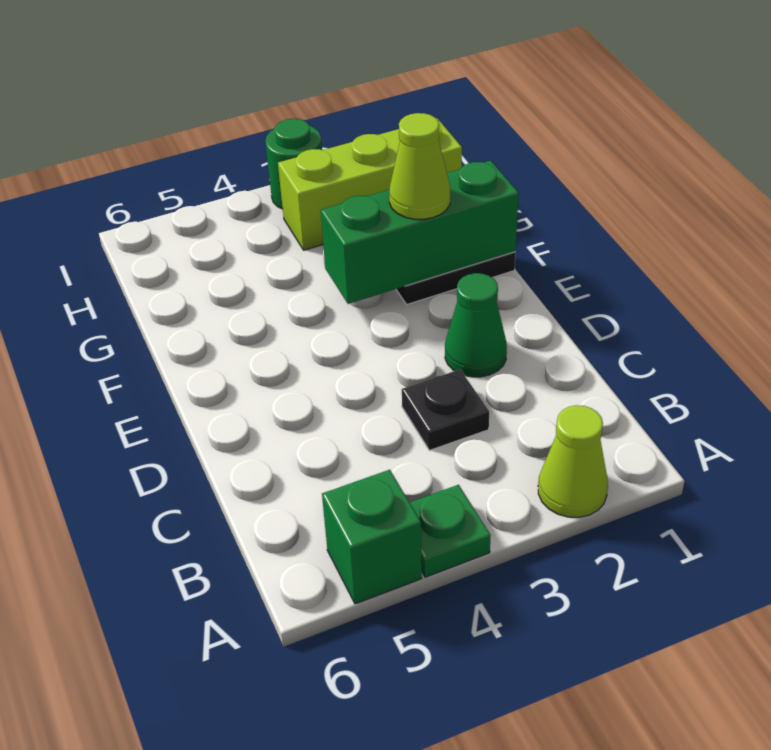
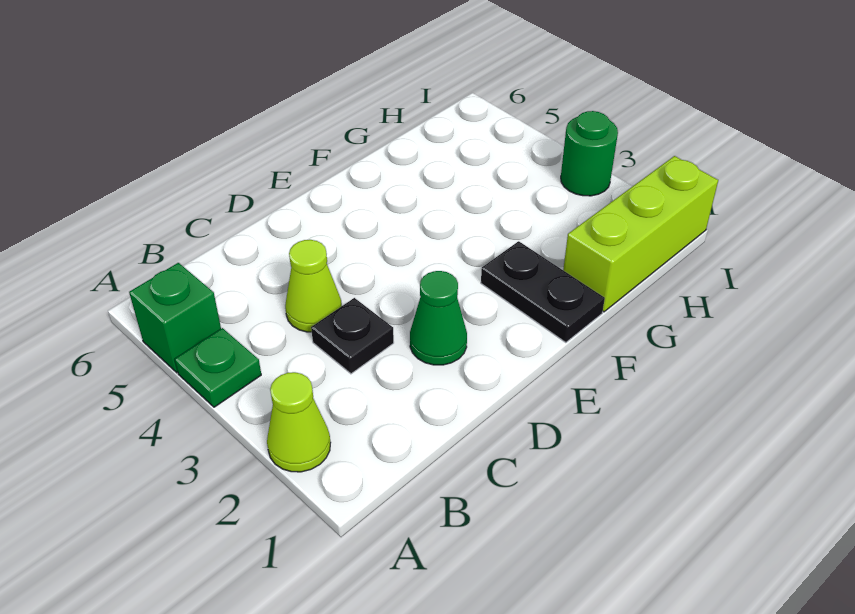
green brick F1:F3 level 2 -> none
lime cone F2 level 3 -> lime cone C4 level 1
lime brick H1:H3 level 1 -> lime brick G1:I1 level 1

